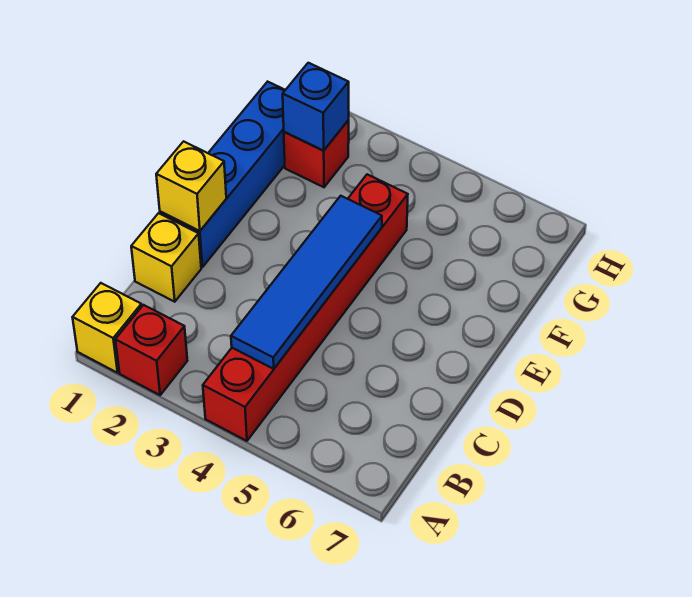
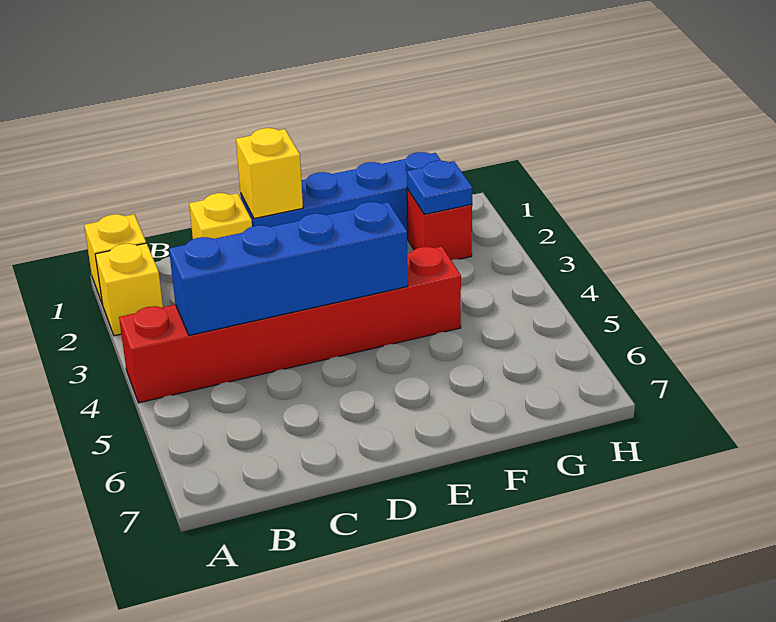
red brick A2 level 1 -> yellow brick A2 level 1
blue tile B4:E4 level 2 -> blue brick B4:E4 level 2
blue brick G2 level 2 -> blue plate G2 level 2

